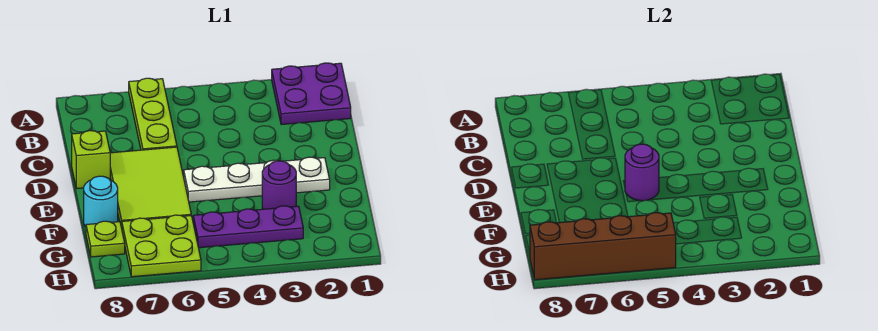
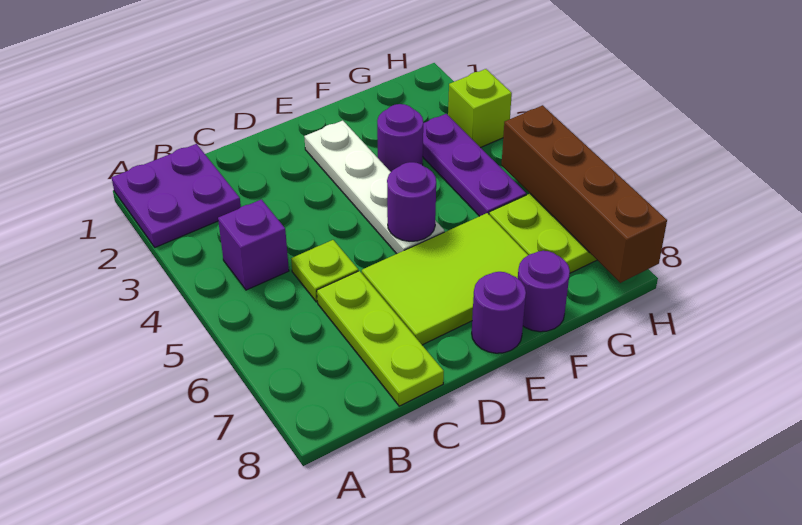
lime plate A6:C6 level 1 -> lime plate C6:C8 level 1
none -> purple brick B4 level 1
lime brick D8 level 1 -> lime brick H3 level 1
none -> purple round brick E8 level 1
cyan round brick F8 level 1 -> purple round brick F8 level 1
lime plate G8 level 1 -> lime plate C5 level 1

